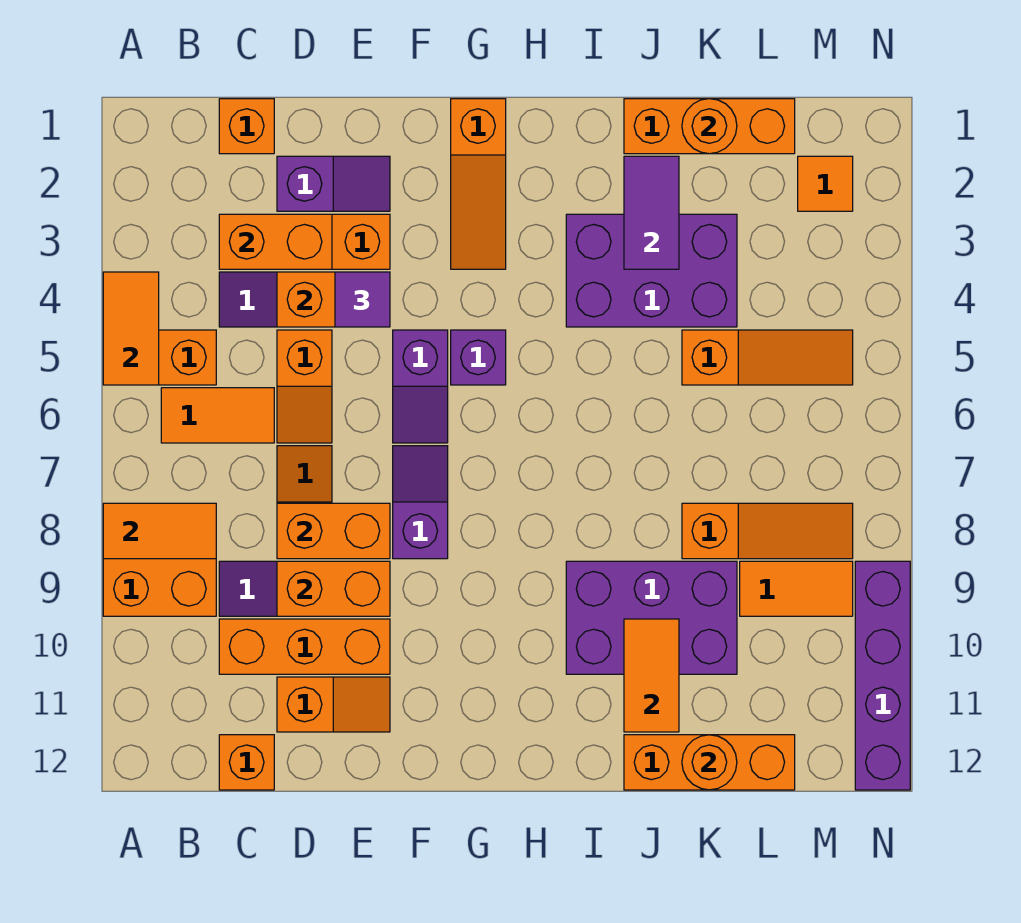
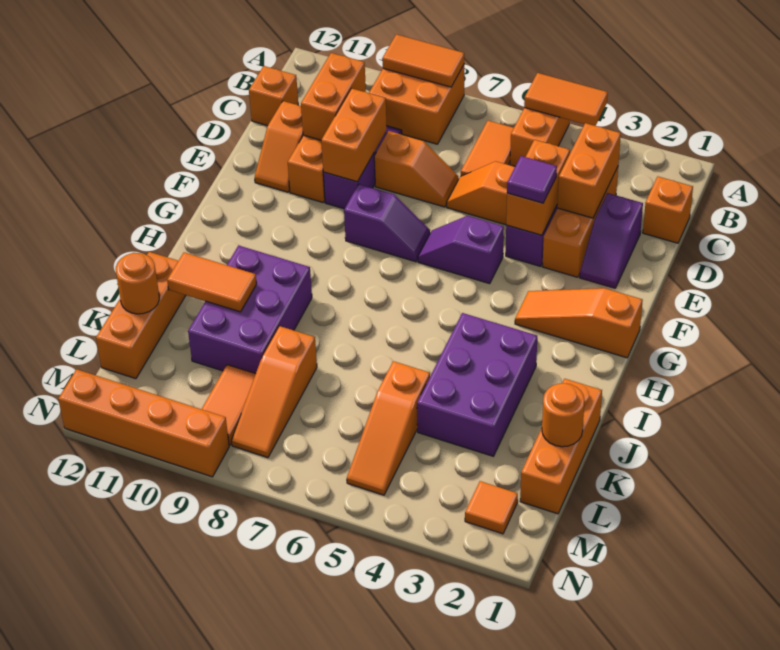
orange tile A8:B8 level 2 -> orange tile A8:A9 level 2
orange brick D8:E8 level 2 -> orange brick C10:D10 level 2
purple brick G5 level 1 -> none
purple tile J2:J3 level 2 -> none
purple brick N9:N12 level 1 -> orange brick N9:N12 level 1

